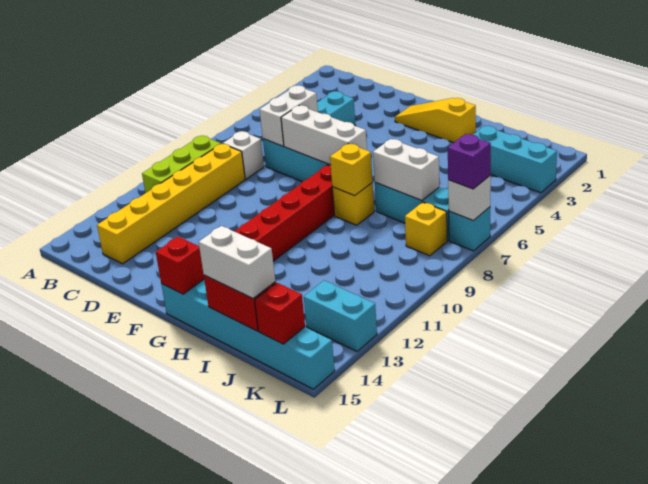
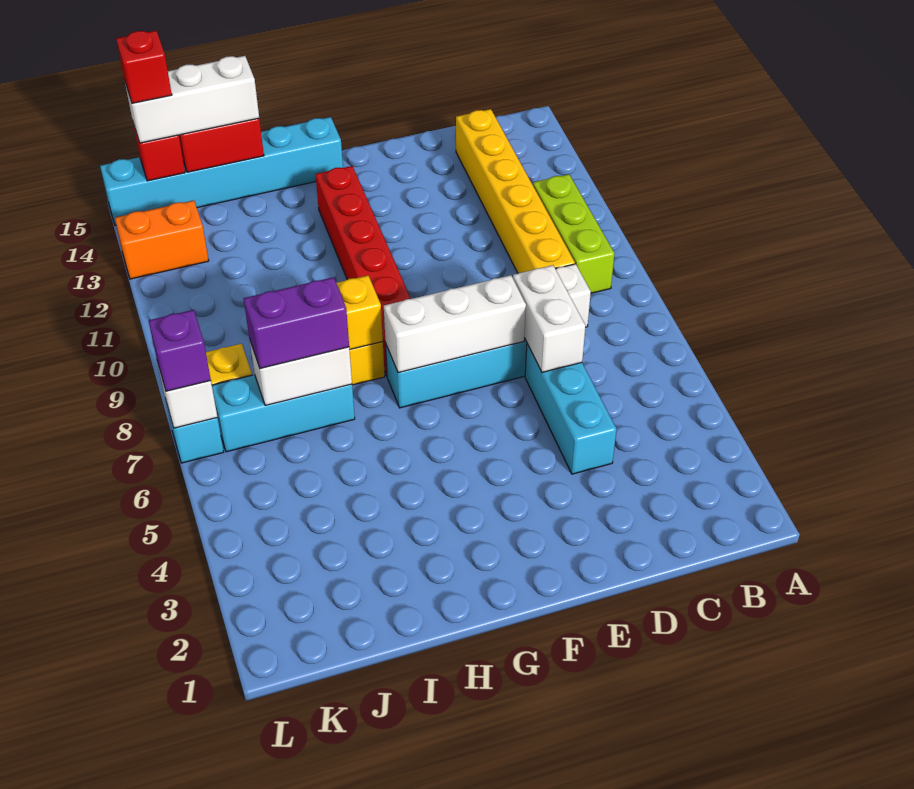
yellow slope F2:H2 level 1 top H -> none
red brick G15 level 2 -> red brick K15 level 4
none -> purple brick I7:J7 level 3
white brick I15:J15 level 3 -> white brick I15:K15 level 3
cyan brick J3:L3 level 1 -> none
cyan brick K13:L13 level 1 -> orange brick K13:L13 level 1

